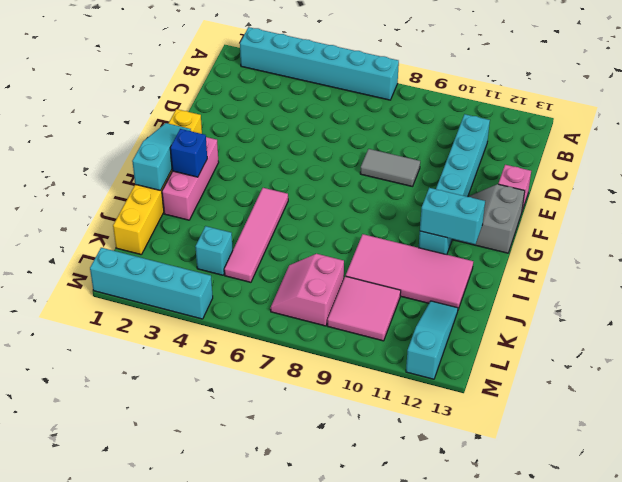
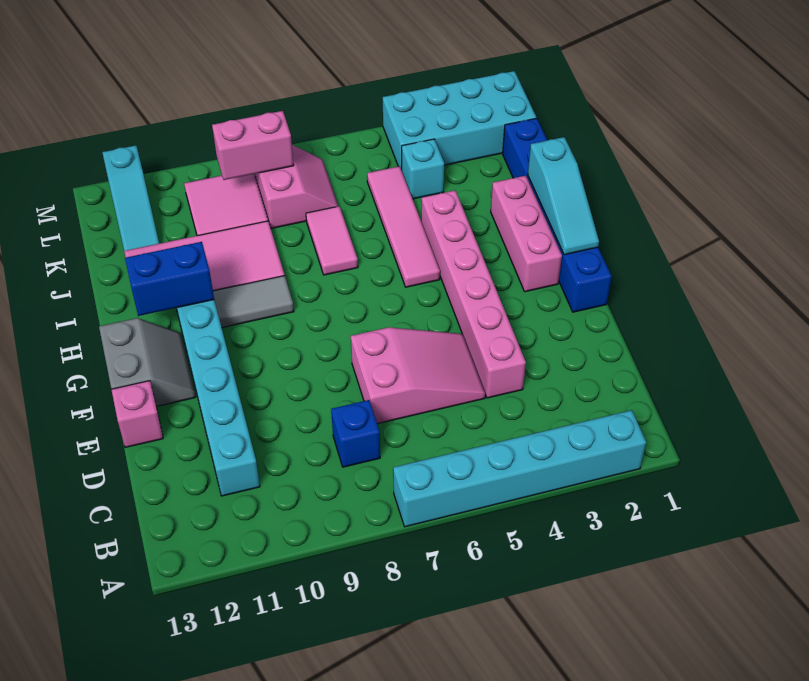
none -> pink brick D4:I4 level 1
none -> pink slope D5:E7 level 1 top 7
grey tile E8:E9 level 1 -> grey tile H9:H10 level 1
yellow brick F1:K1 level 1 -> blue brick F1:K1 level 1
blue brick H2 level 2 -> blue brick C8 level 1
cyan brick H11:H12 level 2 -> blue brick H11:H12 level 2
none -> pink tile I7:J7 level 1
none -> pink brick L8:L9 level 2
cyan brick M1:M4 level 1 -> cyan brick L1:M4 level 1

